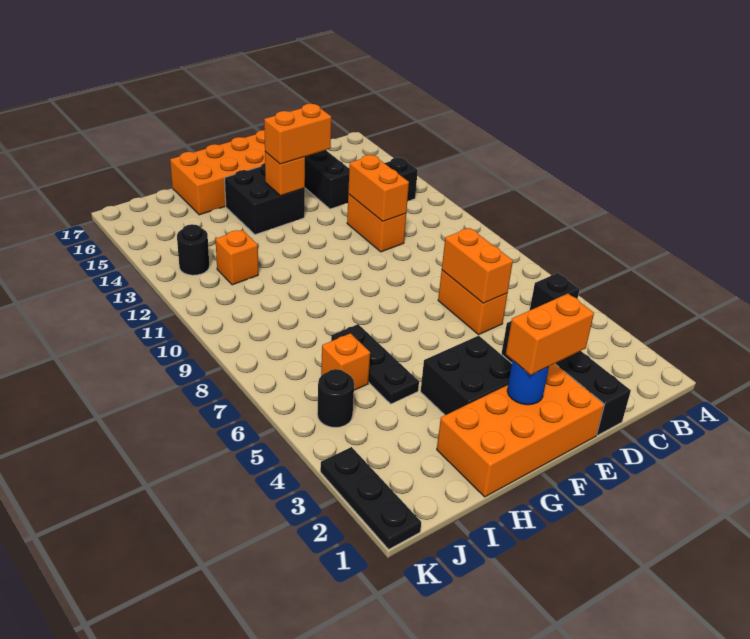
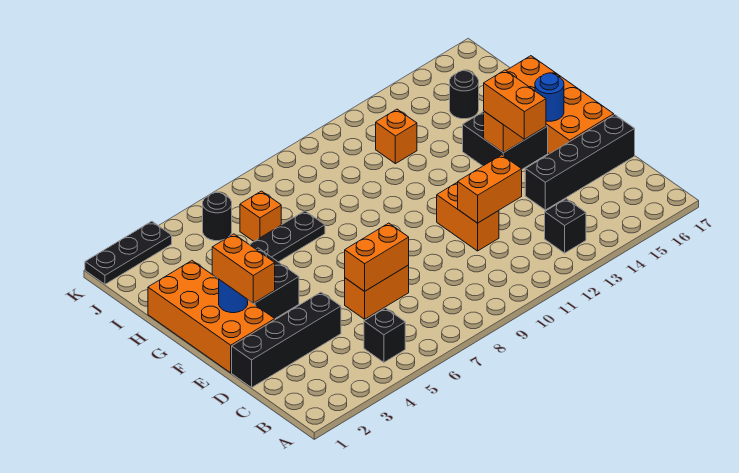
orange brick D11:D12 level 1 -> orange brick D11:E11 level 1
none -> blue round brick F16 level 2
black round brick J13 level 1 -> black round brick I15 level 1

